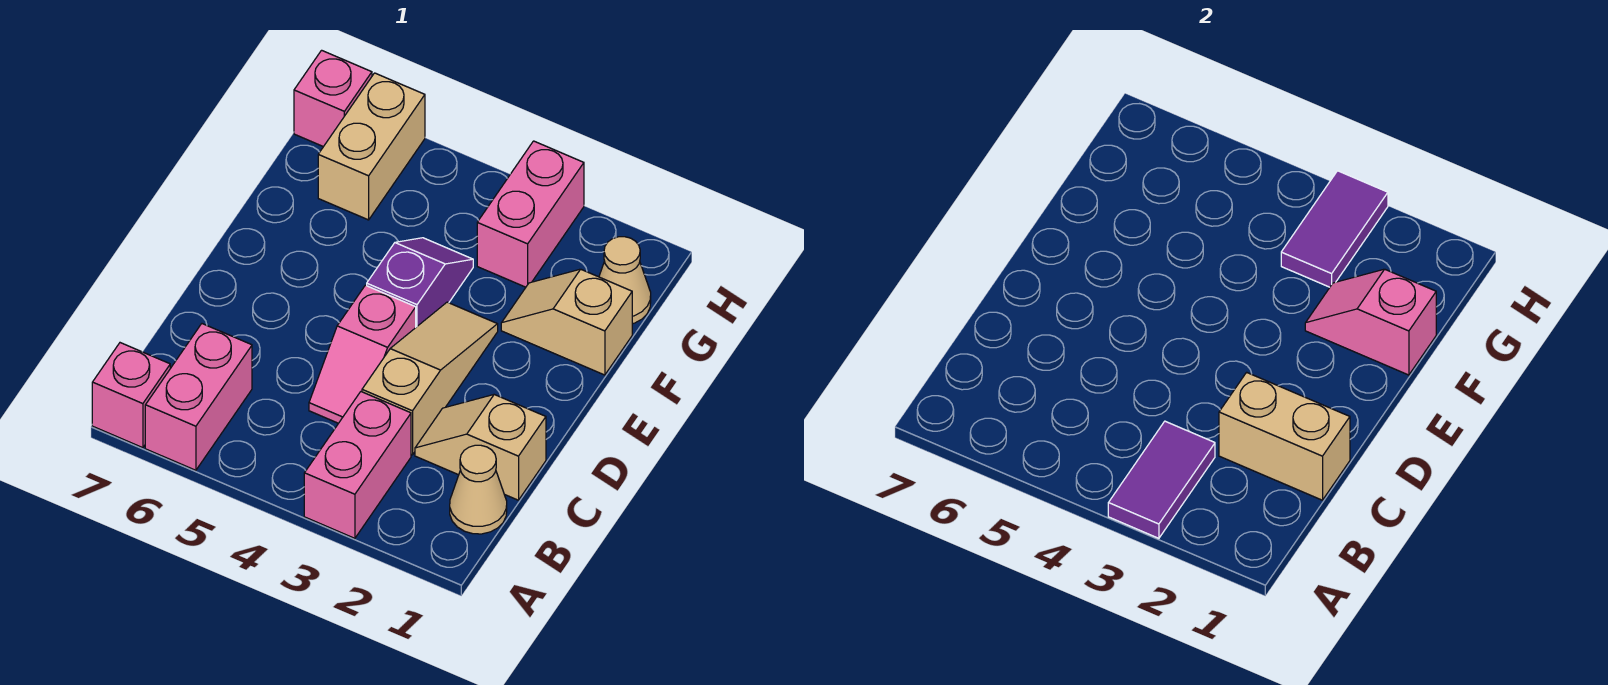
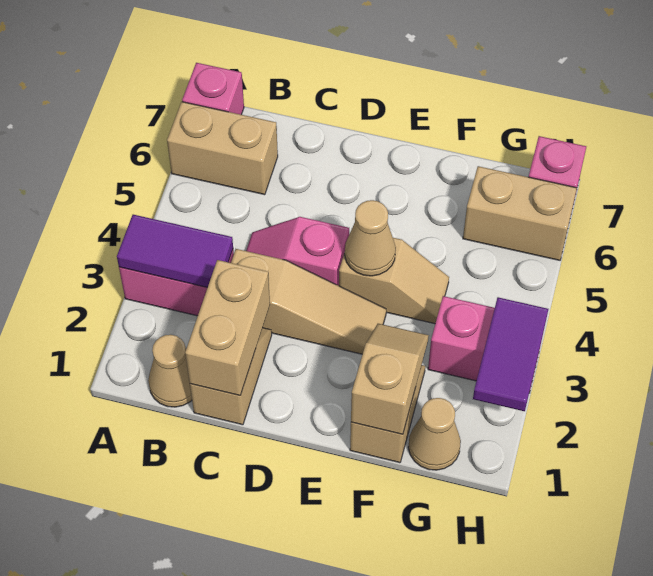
pink brick A6:B6 level 1 -> tan brick A6:B6 level 1
purple slope E4:F4 level 1 top E -> tan slope E4:F4 level 1 top E
none -> tan cone E4 level 2
pink slope F1:F2 level 2 top 1 -> tan slope F1:F2 level 2 top 1
purple tile G3:H3 level 2 -> purple tile H2:H3 level 2

